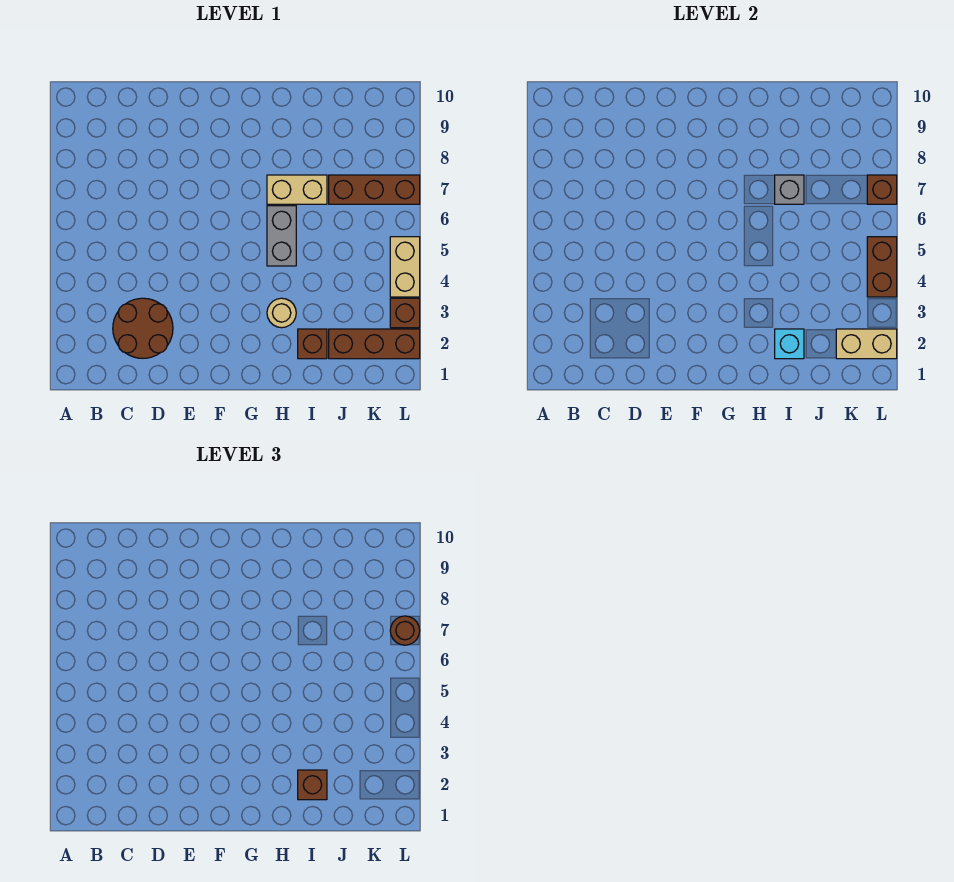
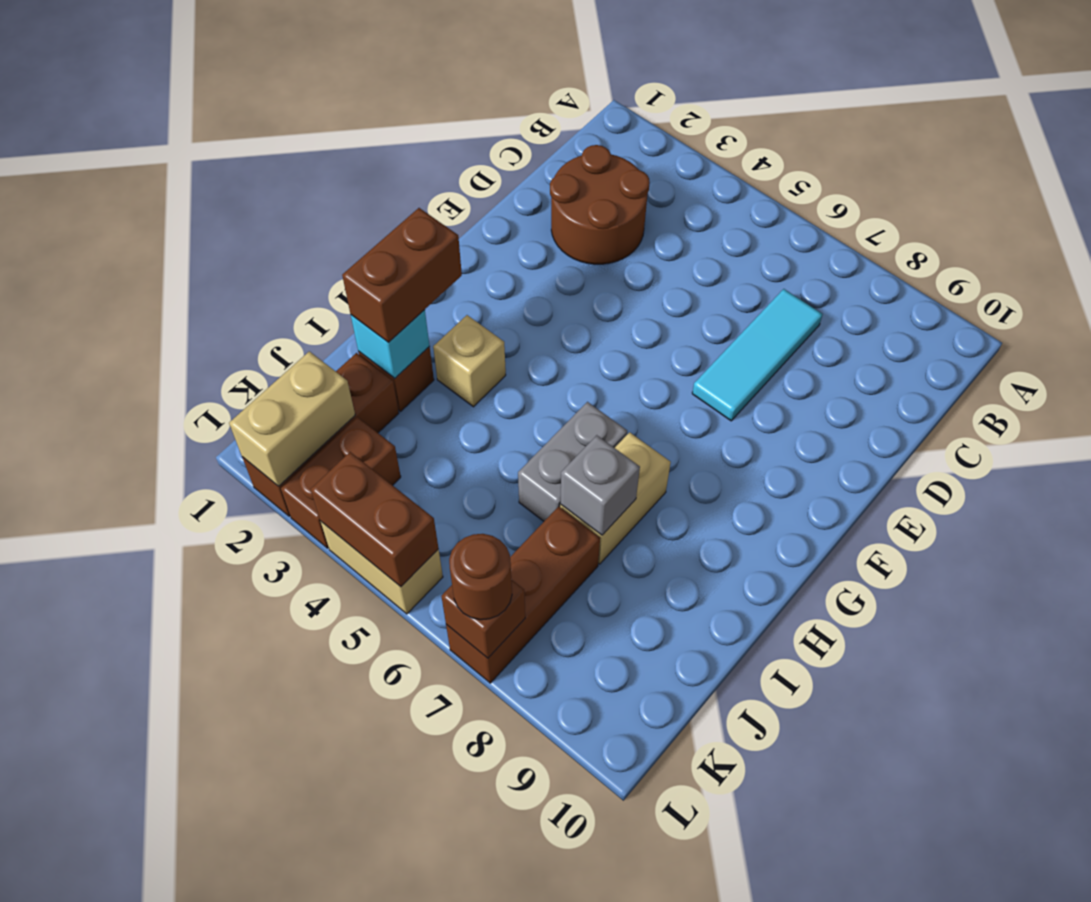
none -> cyan tile C7:E7 level 1
tan round brick H3 level 1 -> tan brick H3 level 1
grey brick H5:H6 level 1 -> grey brick H6:I6 level 1
brown brick I2 level 3 -> brown brick H2:I2 level 3
brown brick L3 level 1 -> brown brick K3:L3 level 1

